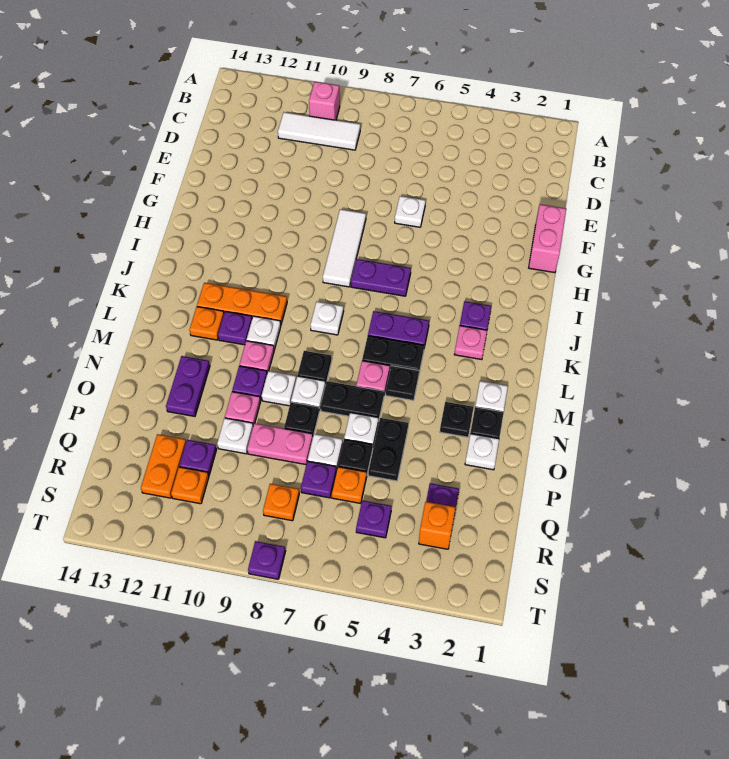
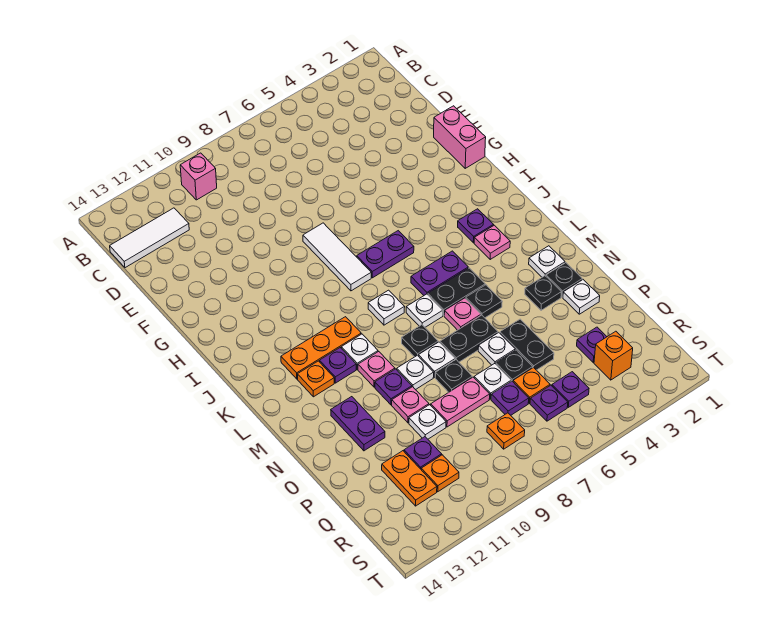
white tile C9:C11 level 1 -> white tile C12:C14 level 1
white plate F6 level 1 -> white plate L7 level 1
purple plate T8 level 1 -> purple plate R6 level 1

